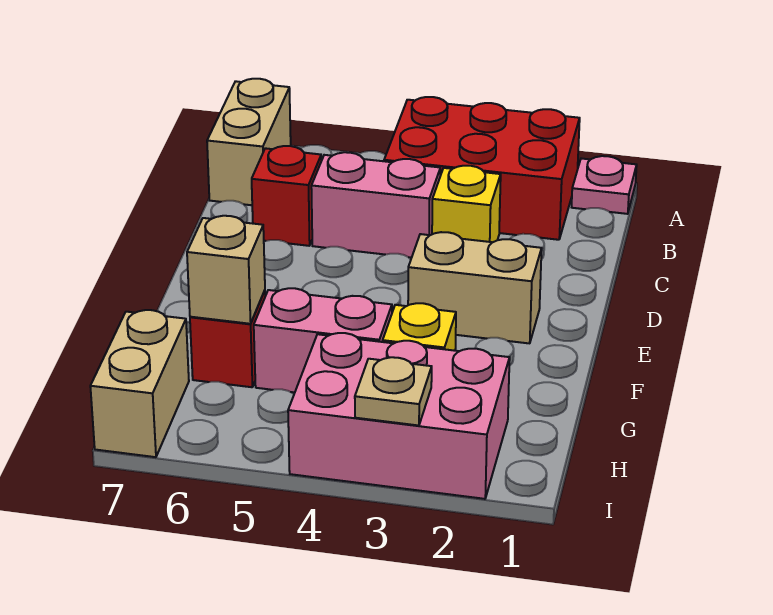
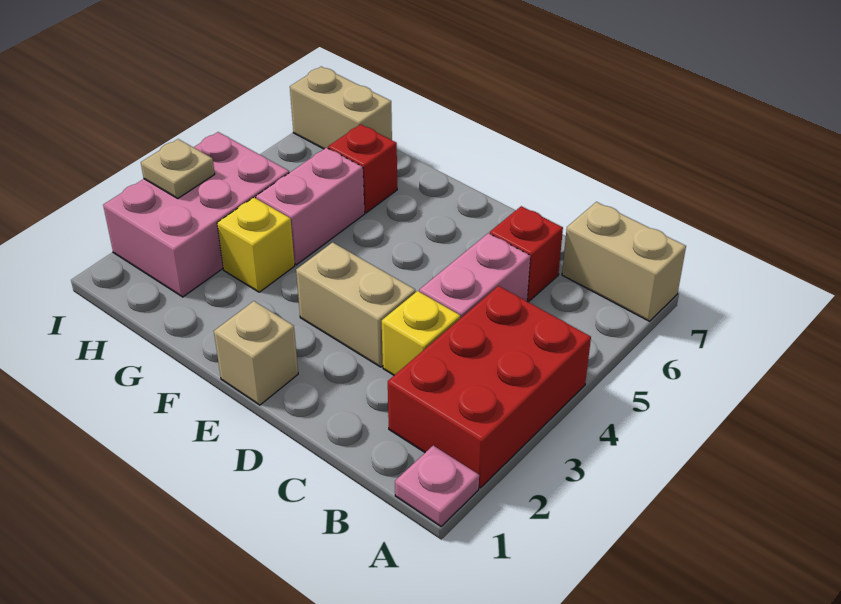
tan brick E2:E3 level 1 -> tan brick D3:E3 level 1
tan brick G6 level 2 -> tan brick E1 level 1

